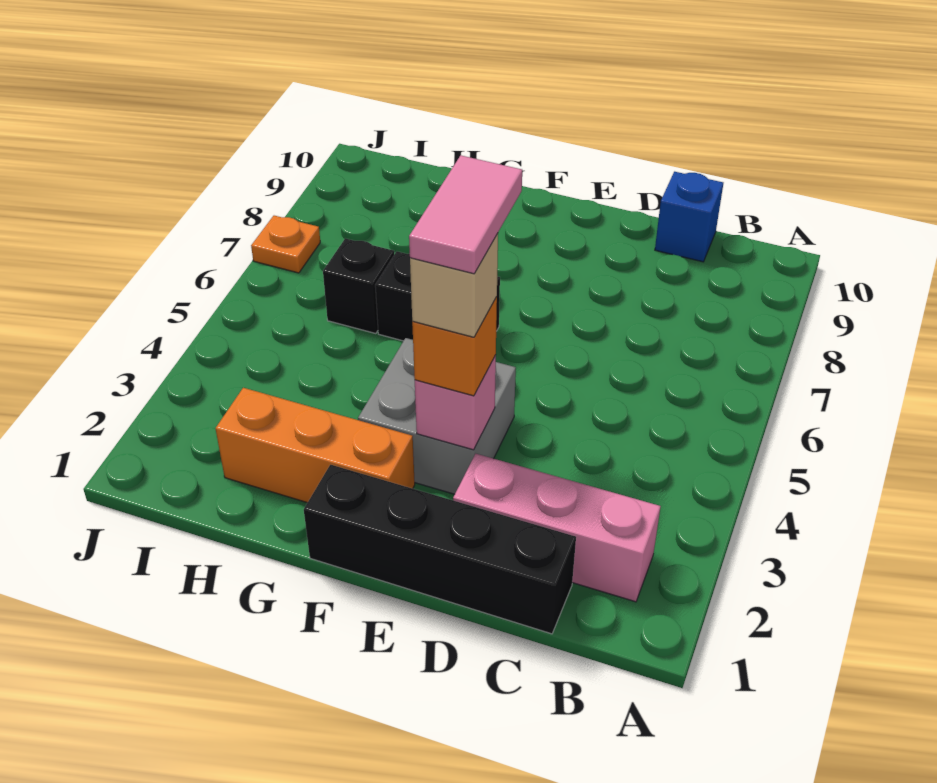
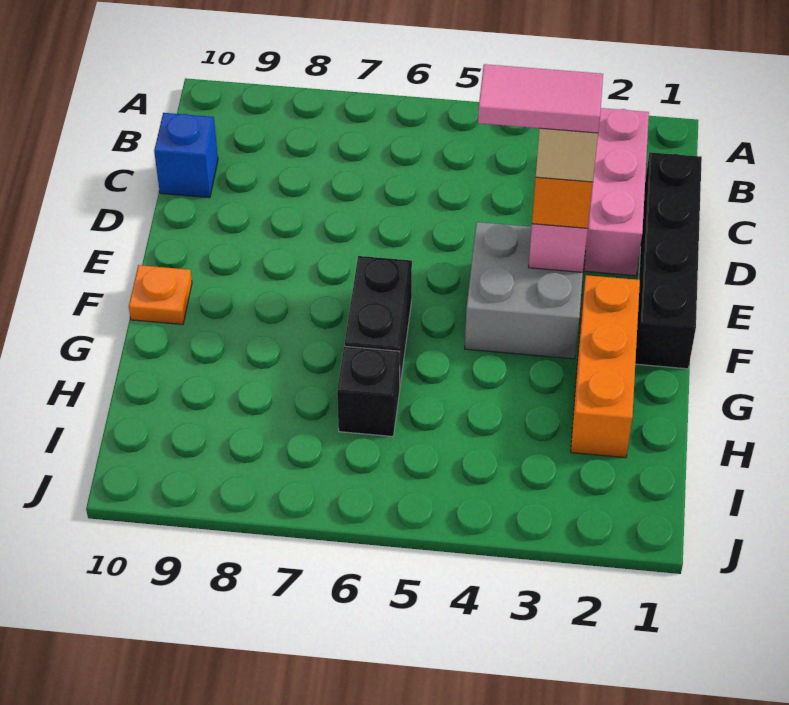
orange plate J7 level 1 -> orange plate F10 level 1

